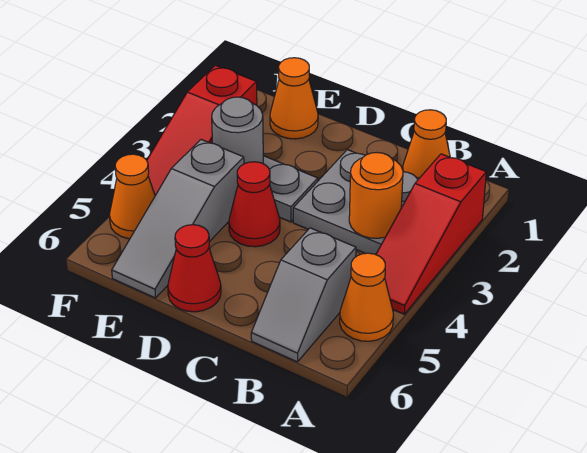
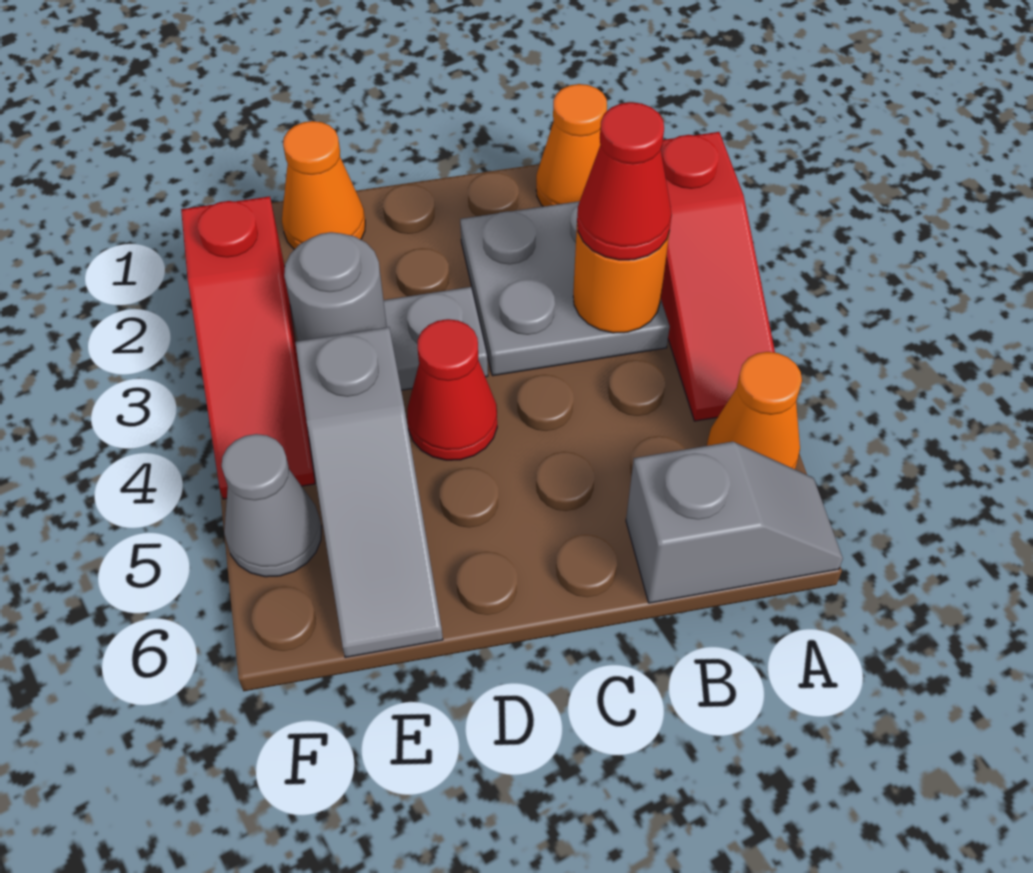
grey slope B5:B6 level 1 top 5 -> grey slope A6:B6 level 1 top B
red cone D6 level 1 -> red cone B3 level 3
orange cone F5 level 1 -> grey cone F5 level 1

